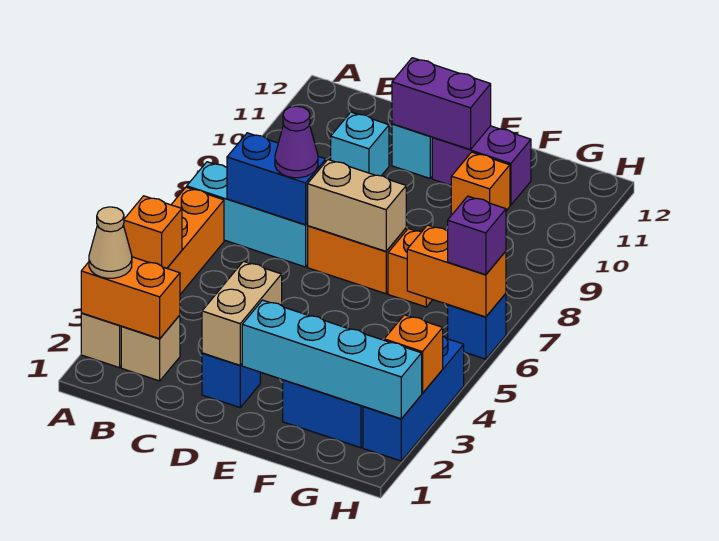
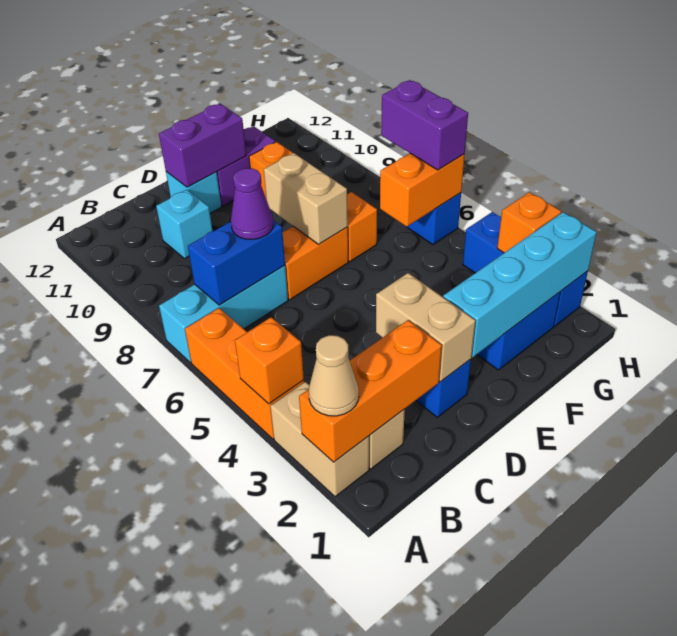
orange brick A2:B2 level 2 -> orange brick A2:C2 level 2
tan brick D7:E7 level 2 -> tan brick E7:E8 level 2
purple brick H6 level 3 -> purple brick H6:H7 level 3

